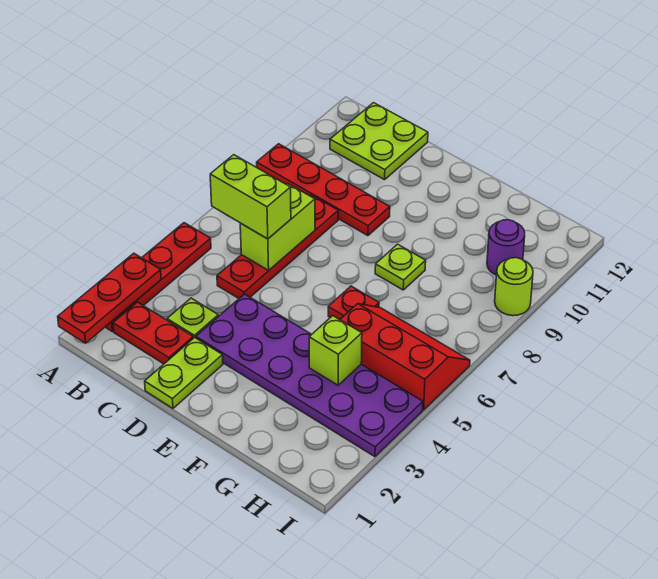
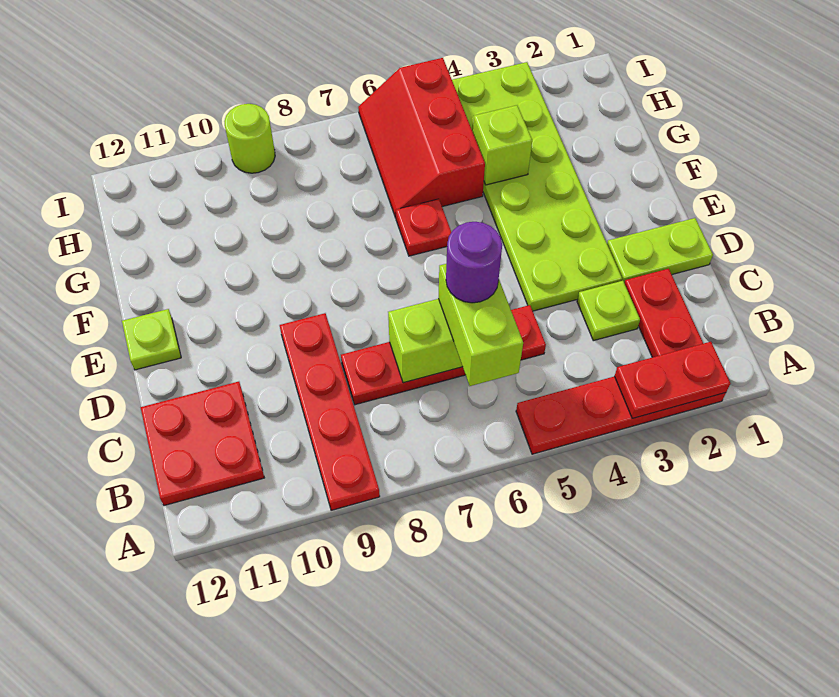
red plate A1:A3 level 2 -> red plate A2:A3 level 2
lime plate B11:C12 level 1 -> red plate B11:C12 level 1
purple plate D3:I4 level 1 -> lime plate D3:I4 level 1
lime plate F8 level 1 -> lime plate E12 level 1
purple round brick H10 level 1 -> purple round brick C6 level 4

